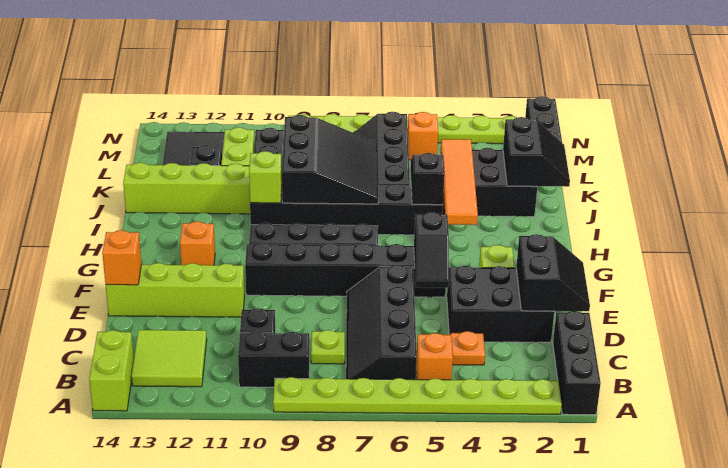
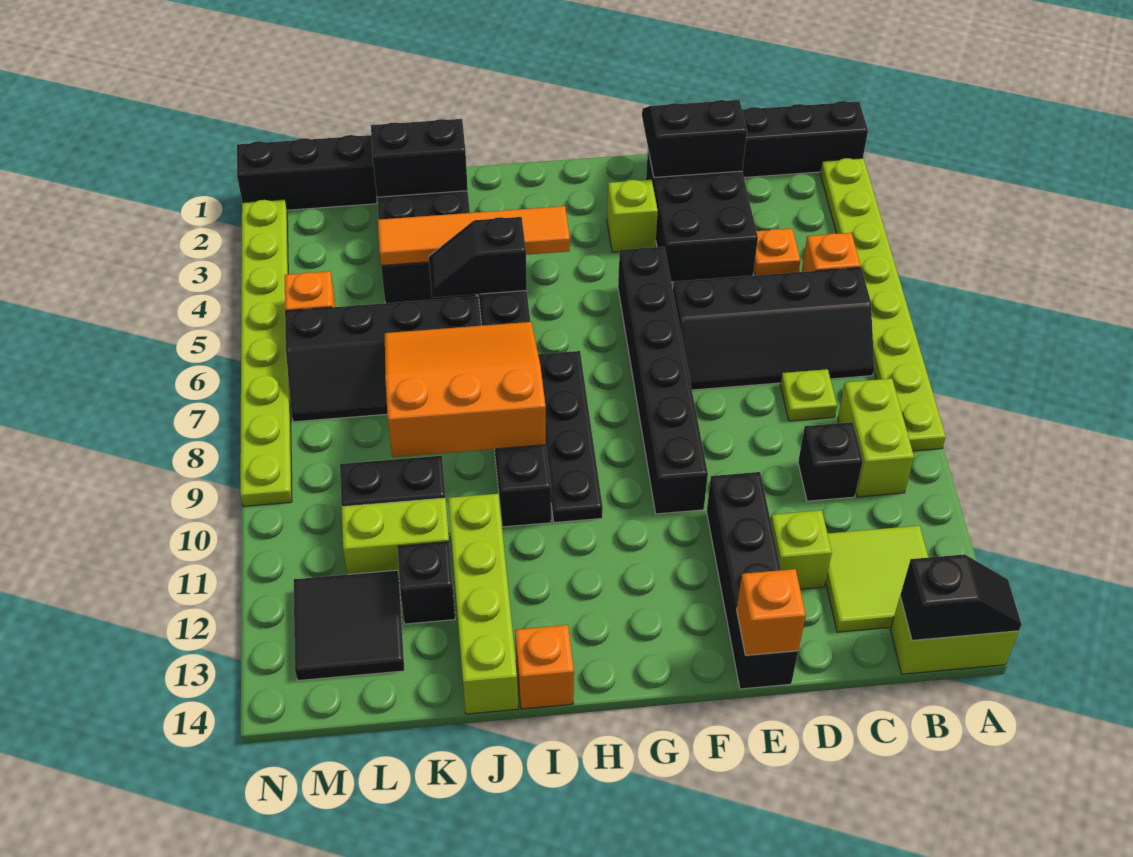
black brick B9:B10 level 1 -> lime brick B9:B10 level 1
black slope E5:F5 level 2 top F -> black slope A14:B14 level 2 top B
lime brick E11:E14 level 1 -> black brick E11:E14 level 1
orange brick G12 level 1 -> orange brick I14 level 1
black slope I7:K9 level 2 top 9 -> orange slope I7:K9 level 2 top 9
lime brick I10 level 2 -> lime brick D12 level 1

